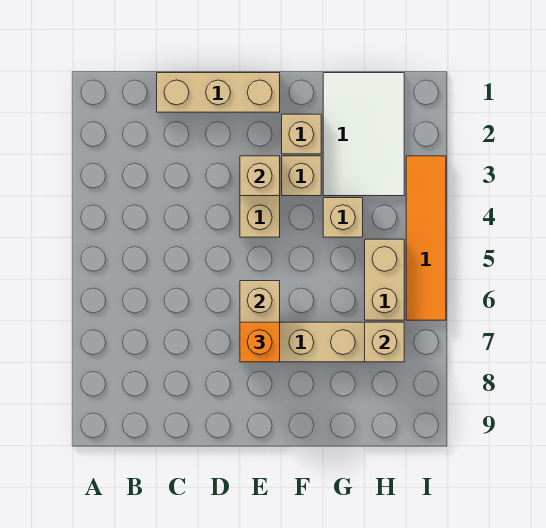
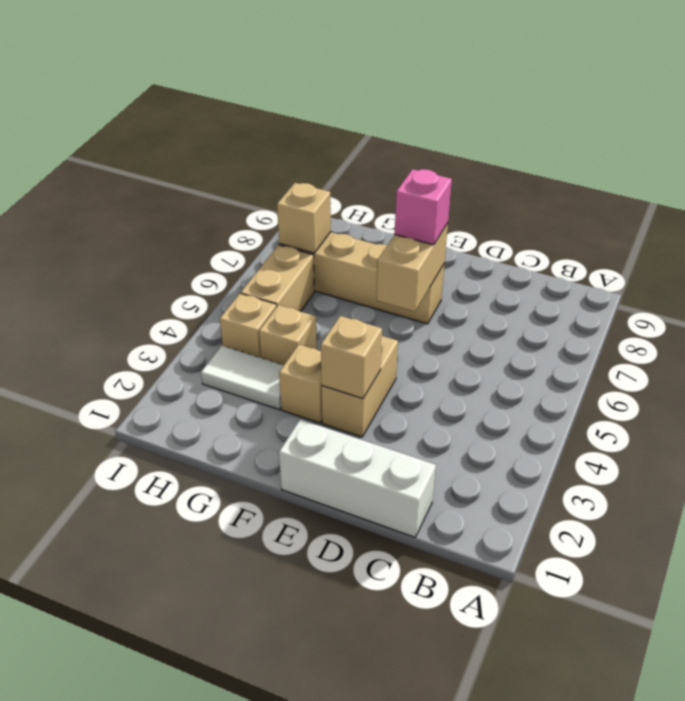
tan brick C1:E1 level 1 -> white brick C1:E1 level 1
orange brick E7 level 3 -> pink brick E7 level 3
tan brick F2 level 1 -> tan brick H4 level 1
white tile G1:H3 level 1 -> white tile G3:H3 level 1
orange tile I3:I6 level 1 -> none

